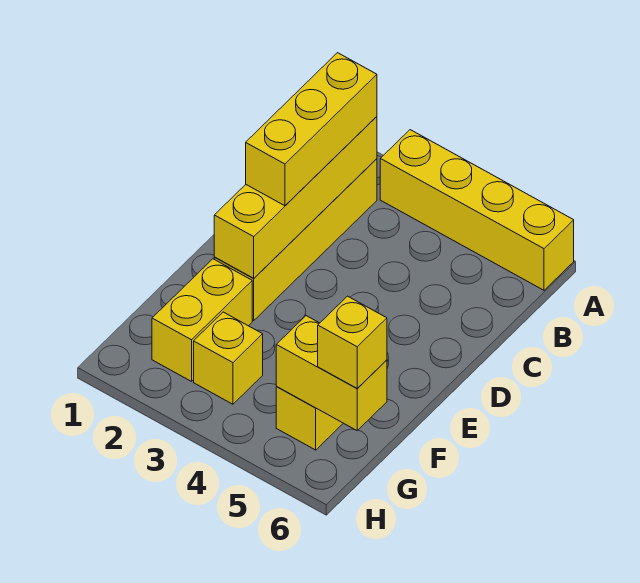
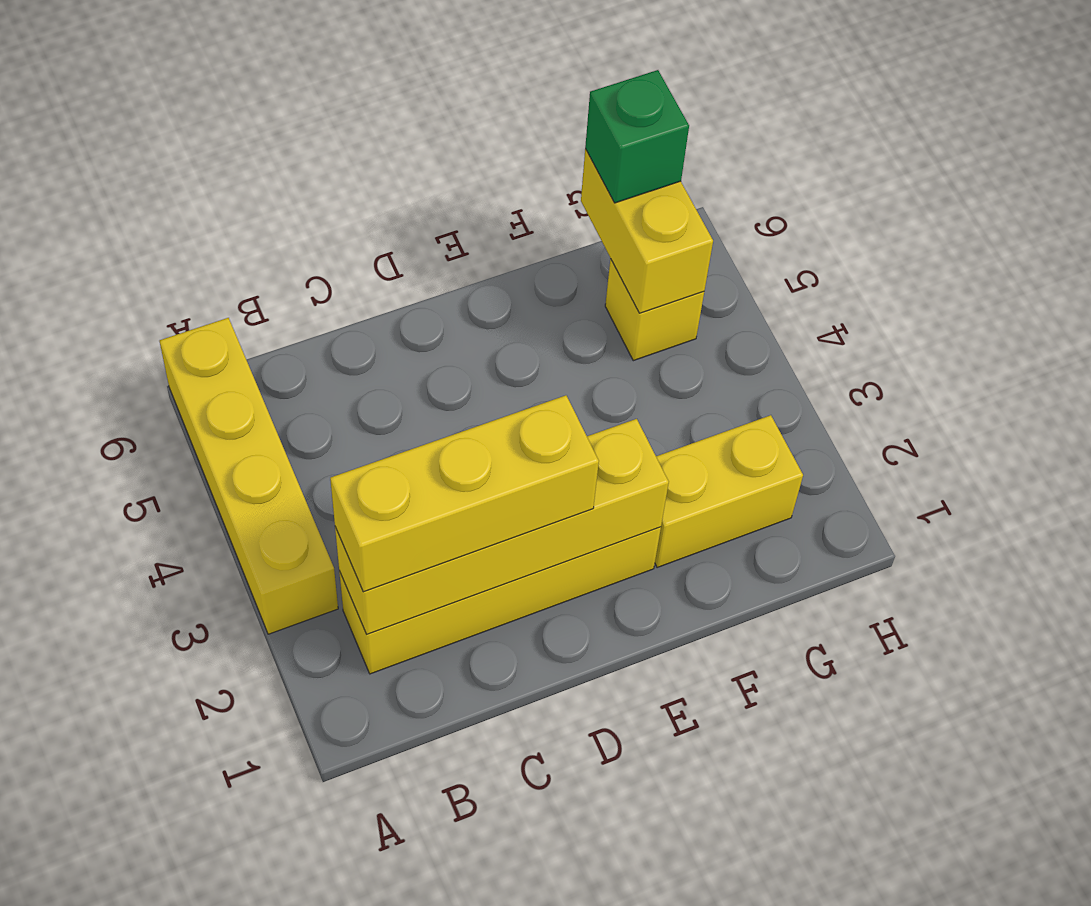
yellow brick G3 level 1 -> none
yellow brick G6 level 3 -> green brick G6 level 3

